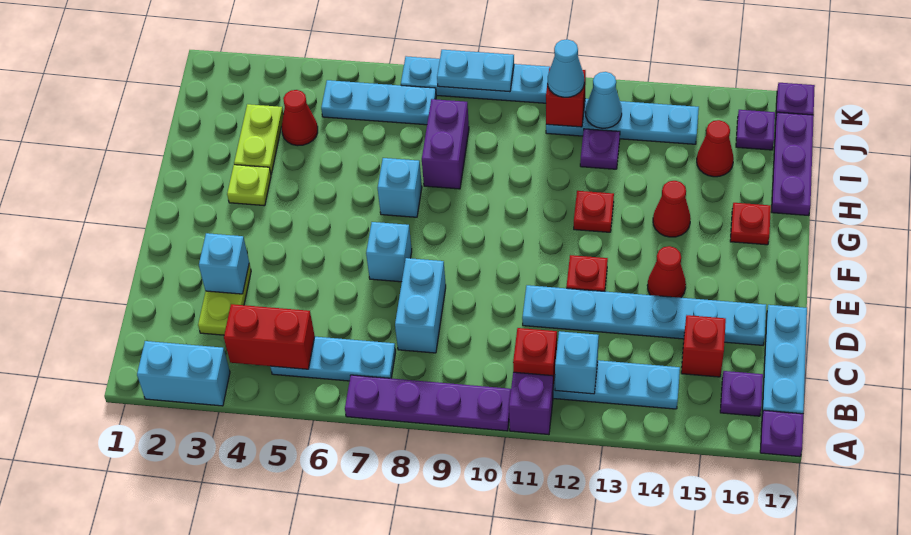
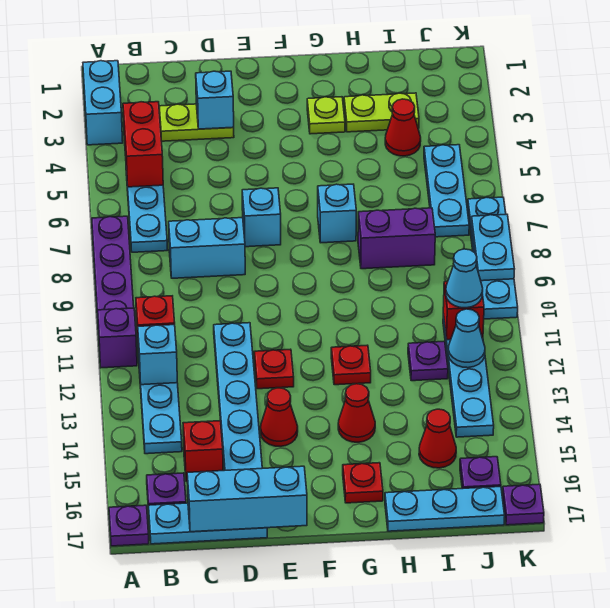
none -> cyan brick C17:E17 level 2
purple plate H17:J17 level 1 -> cyan plate H17:J17 level 1

